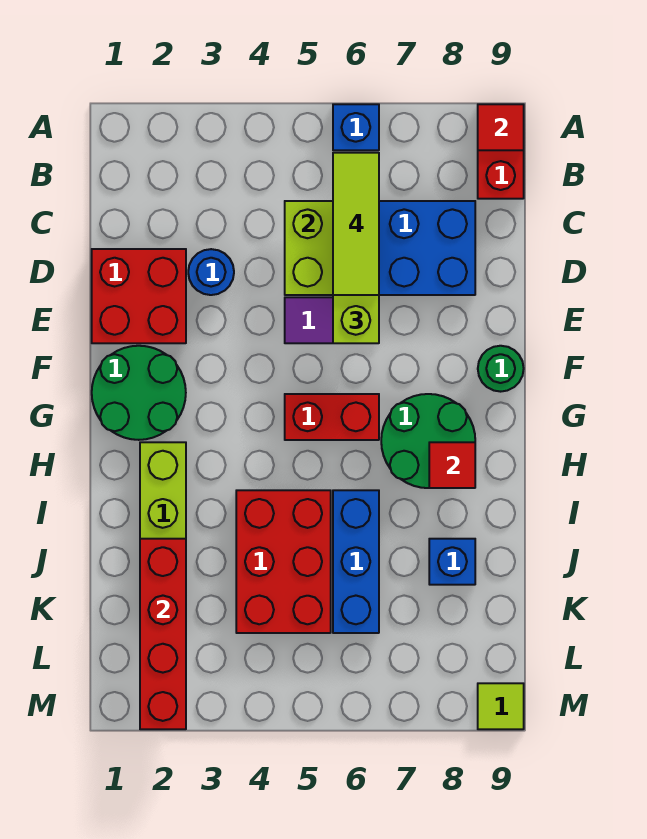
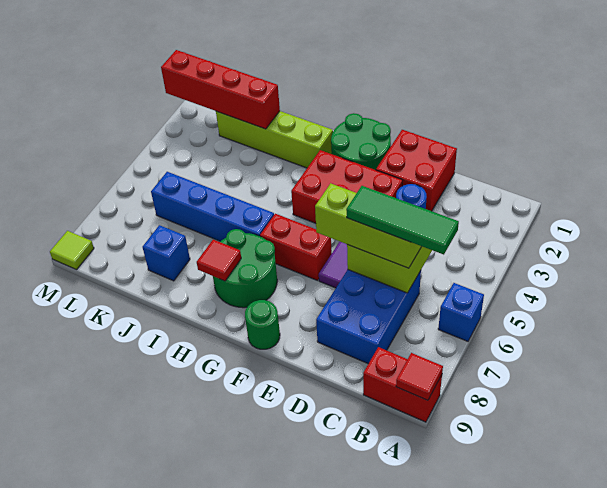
lime tile B6:D6 level 4 -> green tile B6:D6 level 4
red brick G5:G6 level 1 -> red brick F6:G6 level 1
red brick I4:K5 level 1 -> red brick E3:G4 level 1
blue brick I6:K6 level 1 -> blue brick H6:K6 level 1

